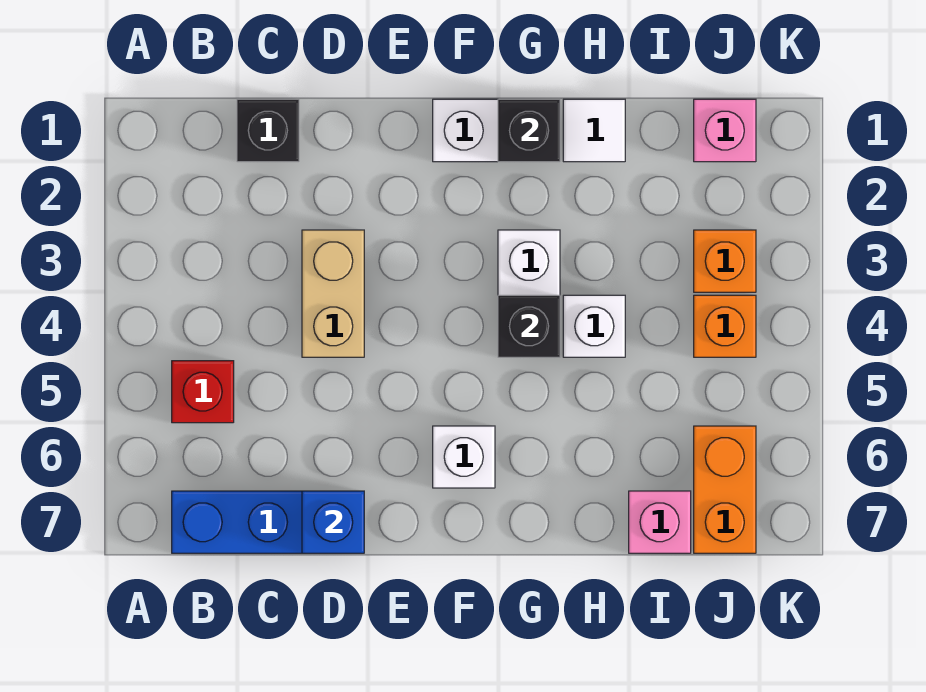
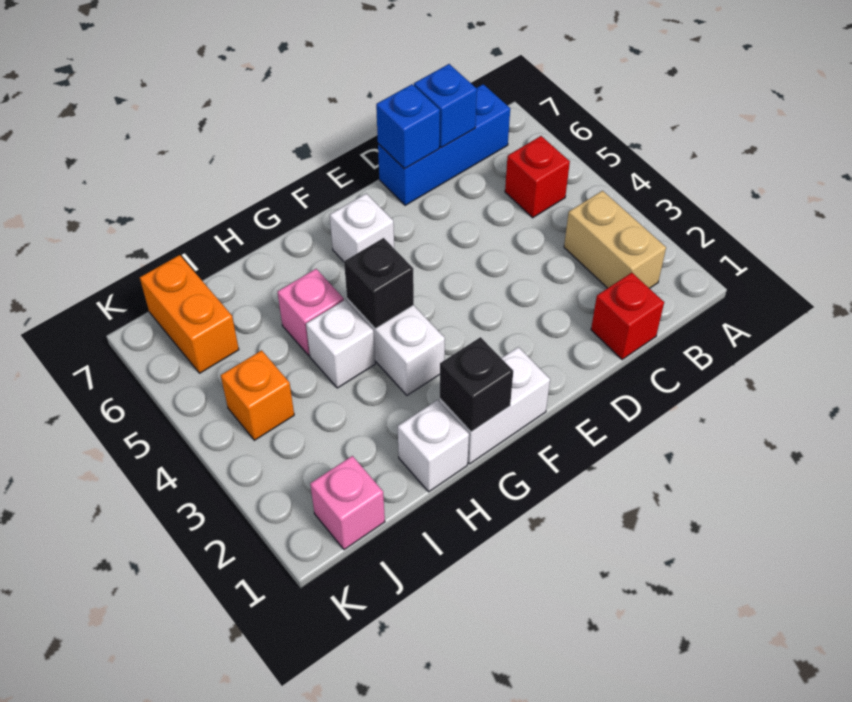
black brick C1 level 1 -> red brick C1 level 1
none -> blue brick C7 level 2
tan brick D3:D4 level 1 -> tan brick B2:B3 level 1
white tile H1 level 1 -> white brick H1 level 1
pink brick I7 level 1 -> pink brick H5 level 1
orange brick J3 level 1 -> none

